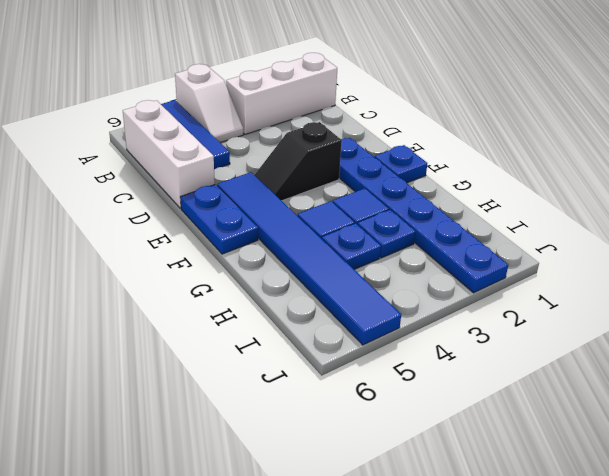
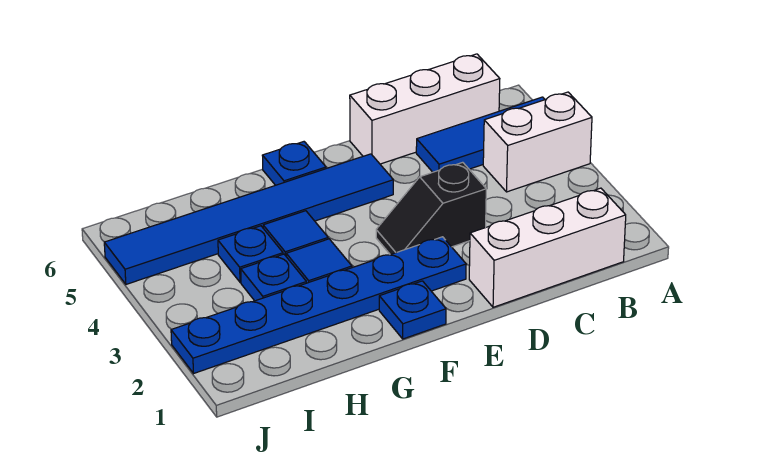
white slope A4:B4 level 1 top A -> white brick A4:B4 level 1
white brick B1:B3 level 1 -> white brick B1:D1 level 1
black slope E3:E4 level 1 top 3 -> black slope D3:E3 level 1 top D
blue plate E6:F6 level 1 -> blue plate F6 level 1

